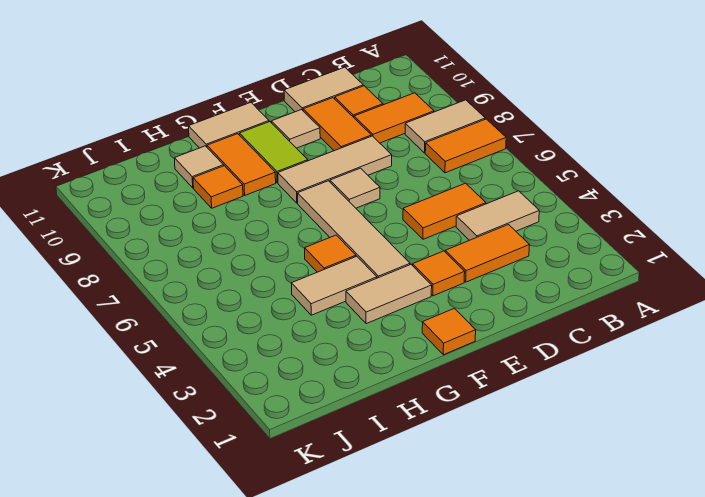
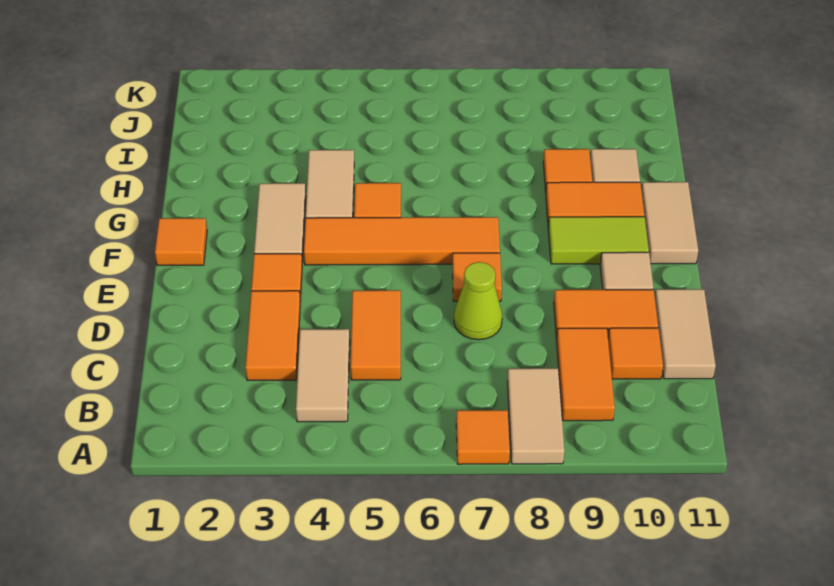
orange tile A7:B7 level 1 -> orange tile A7 level 1
none -> lime cone D7 level 1
tan tile D8:F8 level 1 -> none
tan tile E7 level 1 -> orange tile E7 level 1
tan tile F4:F7 level 1 -> orange tile F4:F7 level 1

